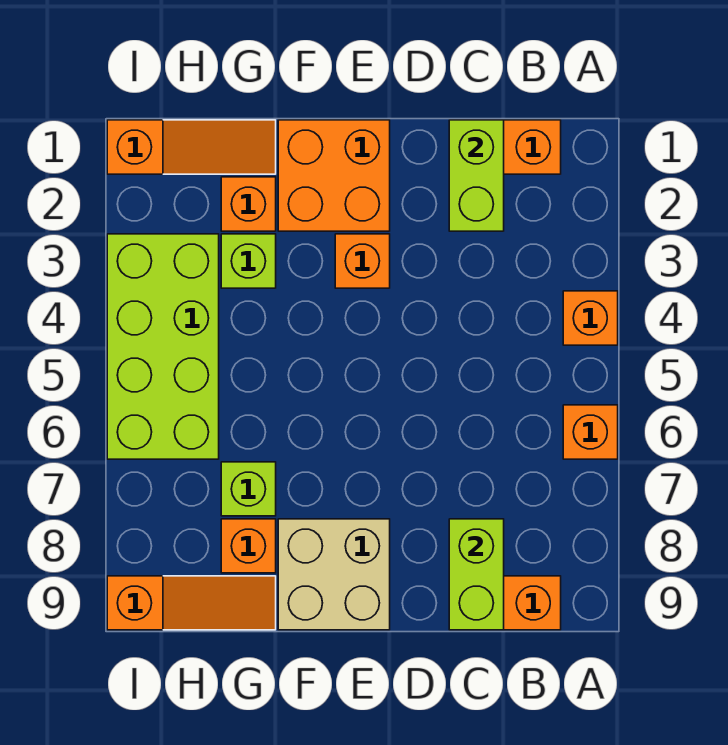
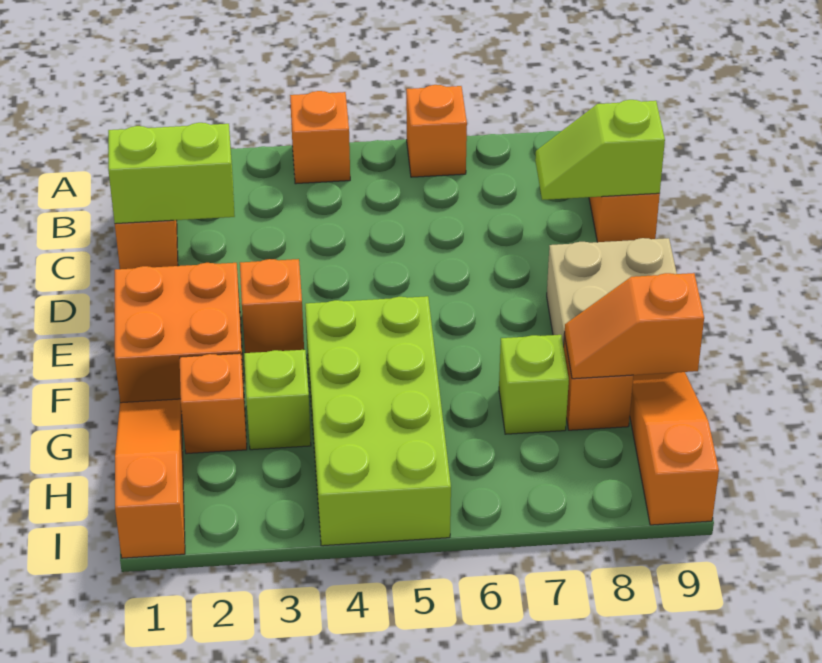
lime brick C8:C9 level 2 -> lime slope C8:C9 level 2 top 9
none -> orange slope G8:G9 level 2 top 9
lime brick H3:I6 level 1 -> lime brick F4:I5 level 1

